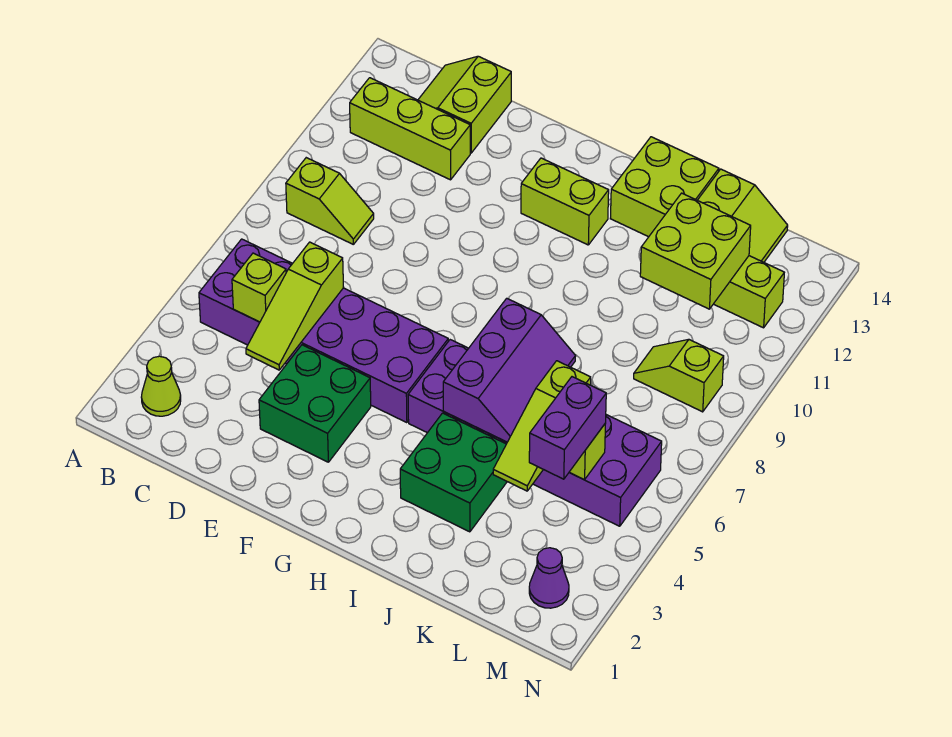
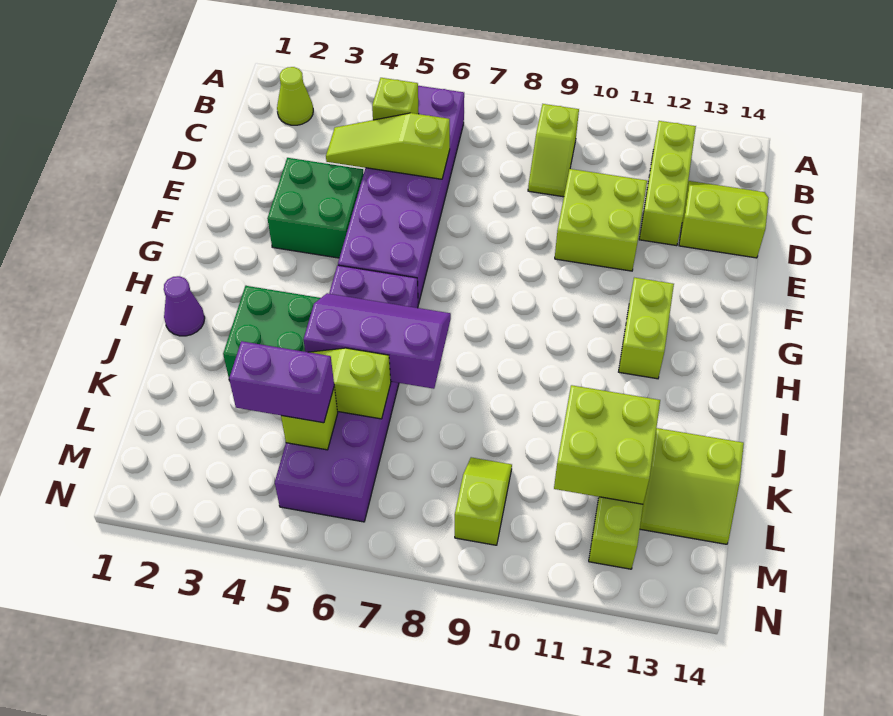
purple slope I5:J7 level 2 top I -> purple slope I5:J7 level 2 top J
lime brick I13:J14 level 1 -> lime brick D10:E11 level 1
purple cone M2 level 1 -> purple cone I1 level 1

